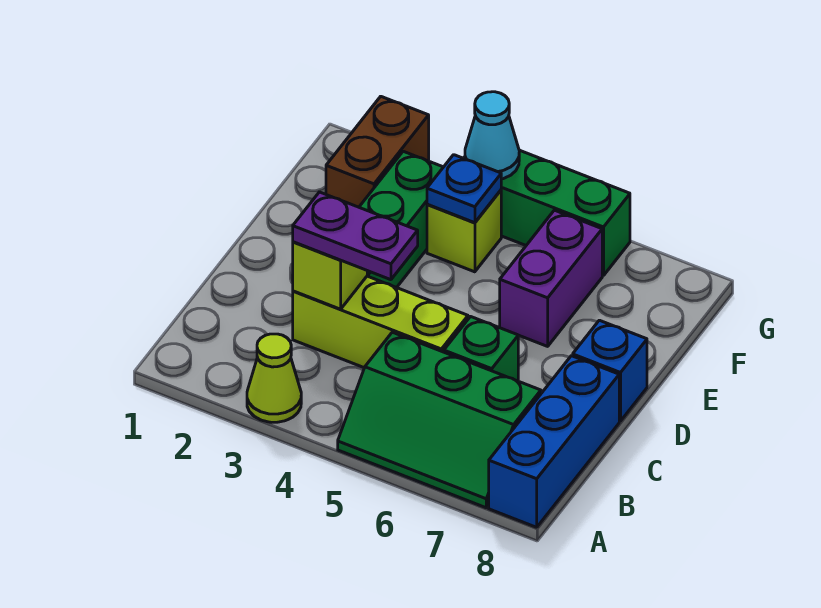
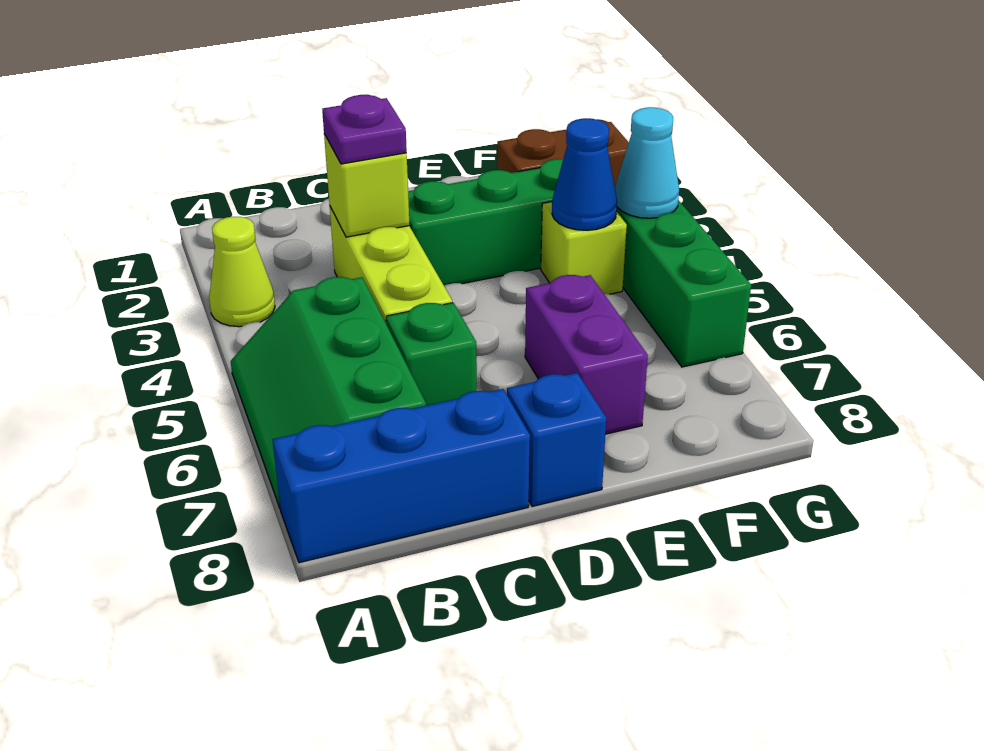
purple plate C3:C4 level 3 -> purple plate C3 level 3
purple brick E6:F6 level 1 -> purple brick E6:E7 level 1
blue plate F4 level 2 -> blue cone F4 level 2

